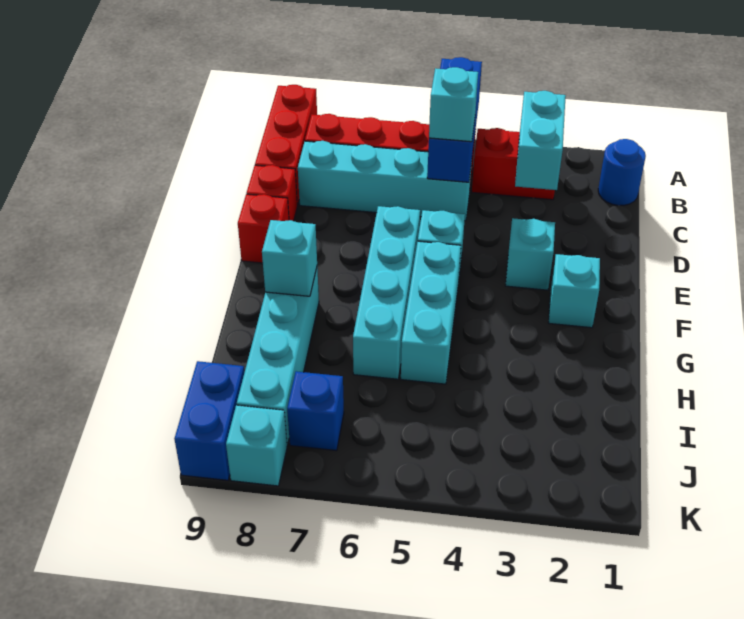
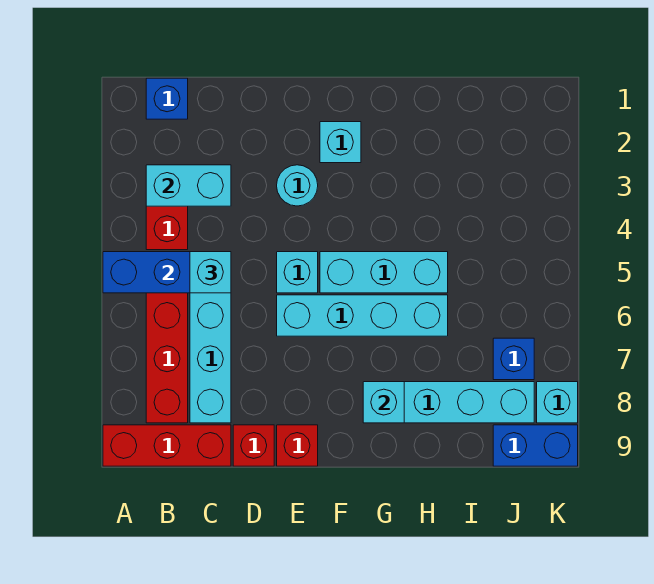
blue round brick B1 level 1 -> blue brick B1 level 1
cyan brick E3 level 1 -> cyan round brick E3 level 1

